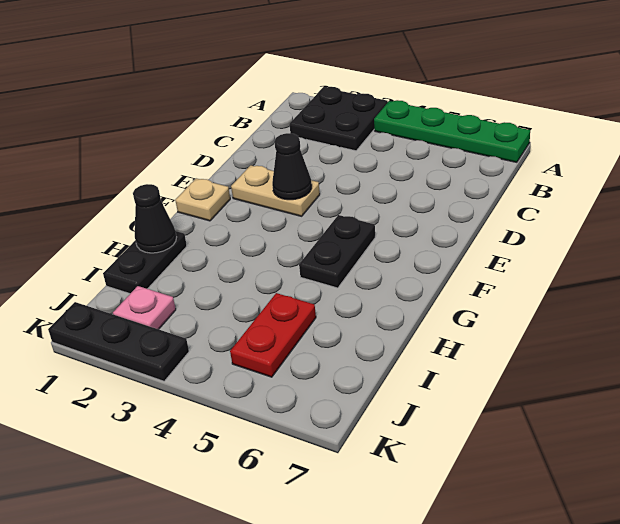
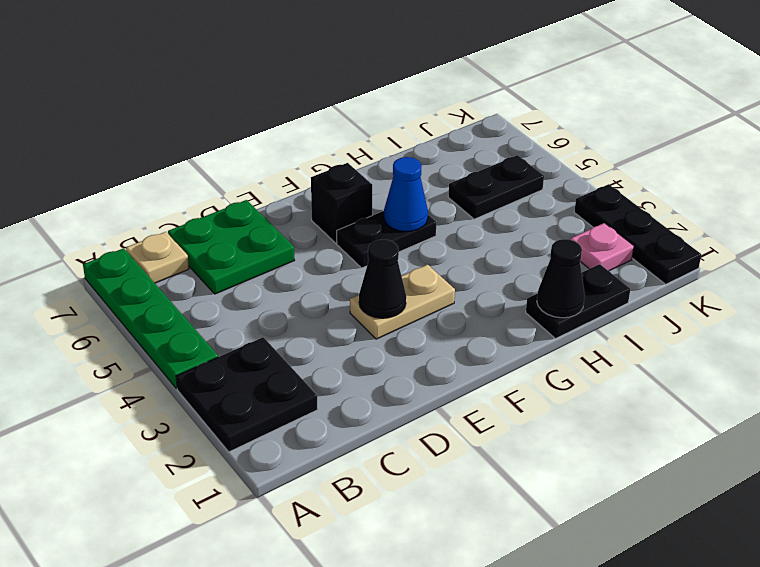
none -> green plate C6:D7 level 1
tan plate E2:E3 level 1 -> tan plate E3:F3 level 1
tan plate F1 level 1 -> tan plate B7 level 1
none -> black brick F6 level 1
none -> blue cone G5 level 2
red plate I5:J5 level 1 -> black plate I5:J5 level 1

